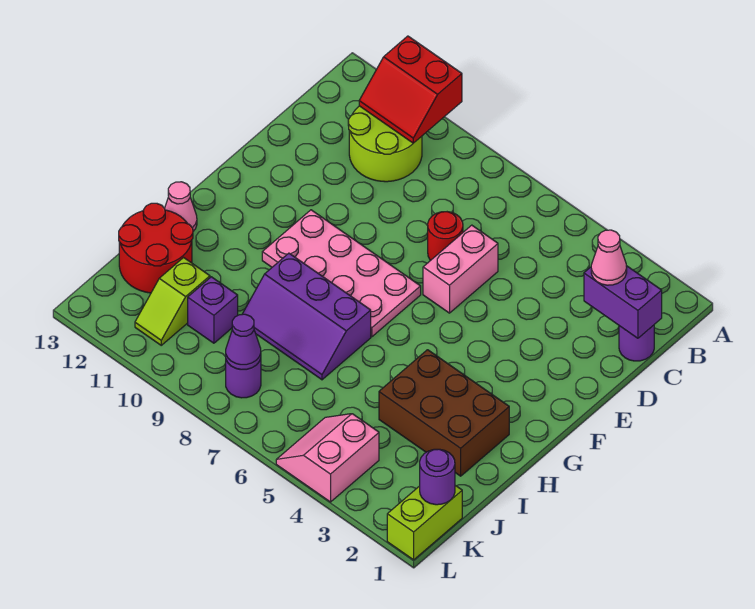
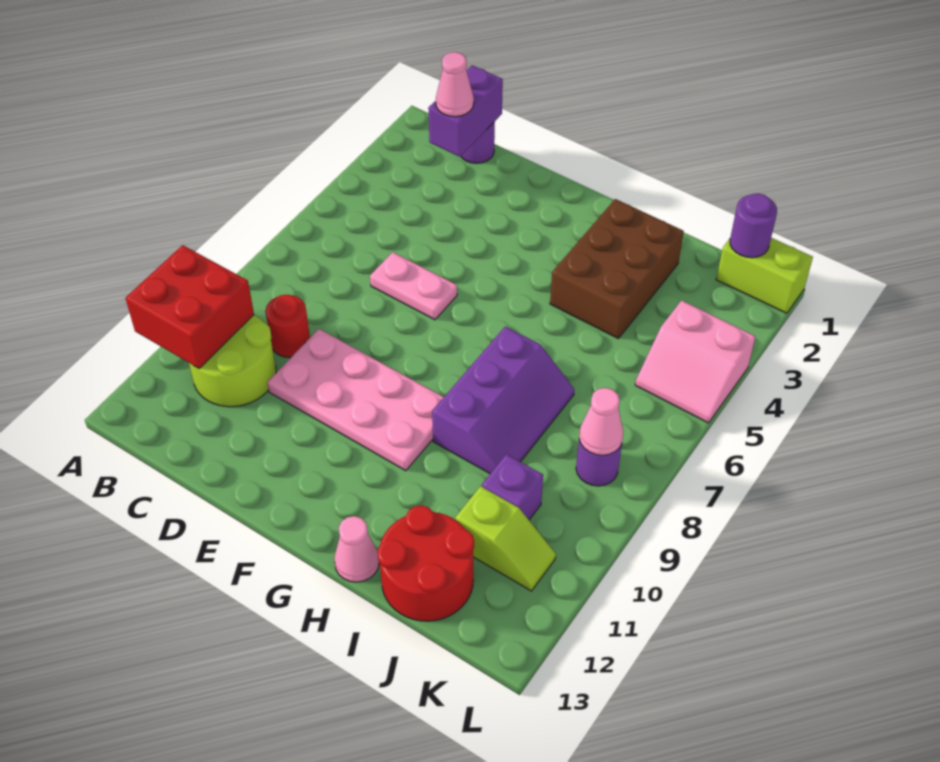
red slope A10:B11 level 2 top A -> red brick A10:B11 level 2
pink brick D6:E6 level 1 -> pink plate D6:E6 level 1
red round brick D7 level 1 -> red round brick C9 level 1
pink plate F7:G10 level 1 -> pink plate D9:G10 level 1
purple cone K8 level 2 -> pink cone K8 level 2

